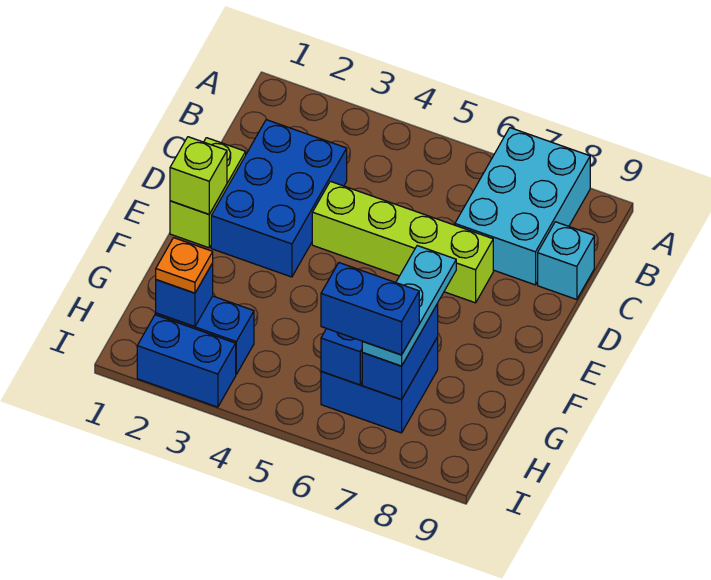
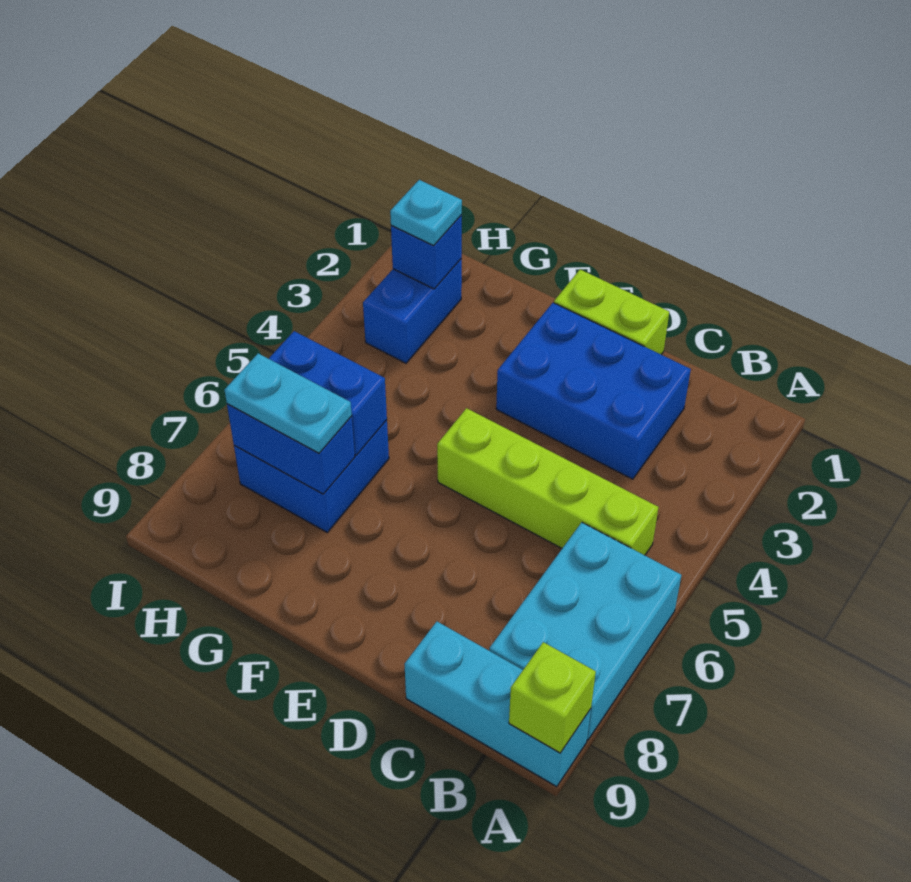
cyan brick A7:C8 level 1 -> cyan brick A6:B8 level 1
cyan brick C9 level 1 -> cyan brick A9:C9 level 1
lime brick D4:D7 level 1 -> lime brick B5:E5 level 1
lime brick E1 level 2 -> lime brick A9 level 2
cyan plate F7:H7 level 3 -> cyan plate G7:H7 level 3
orange plate H2 level 3 -> cyan plate H2 level 3
blue brick H6:H7 level 4 -> none
blue brick I2:I3 level 1 -> none

